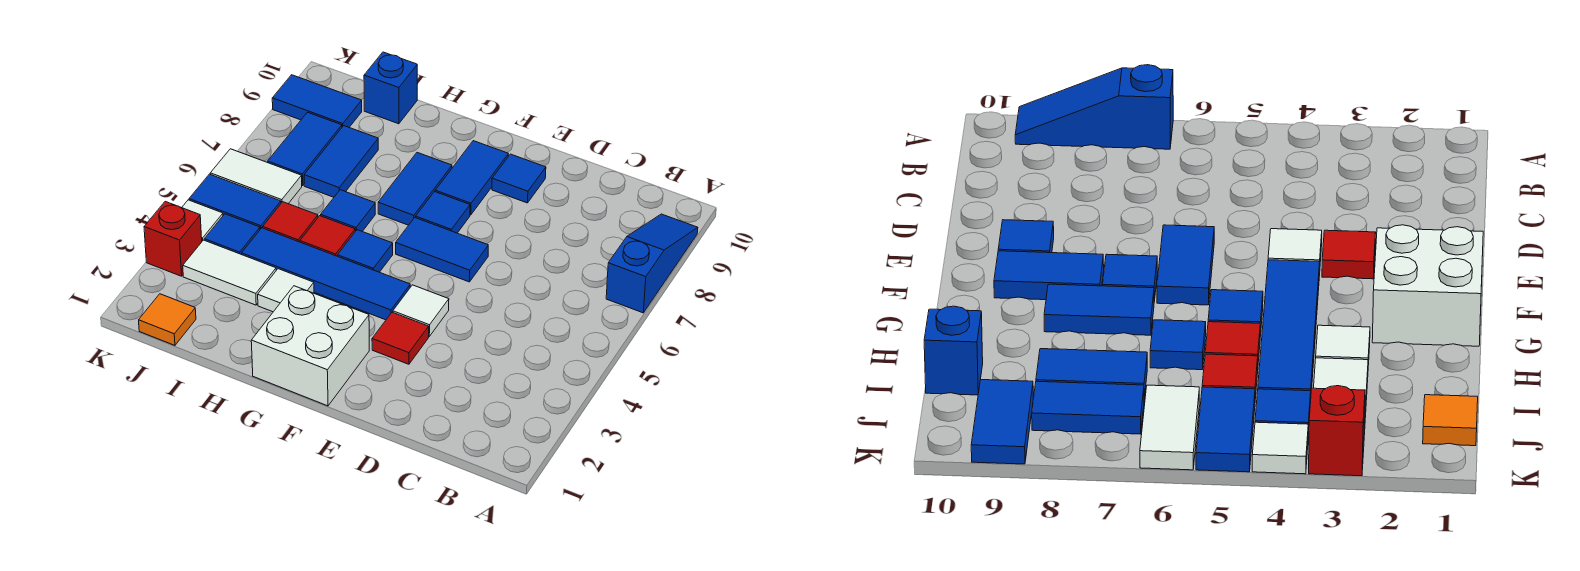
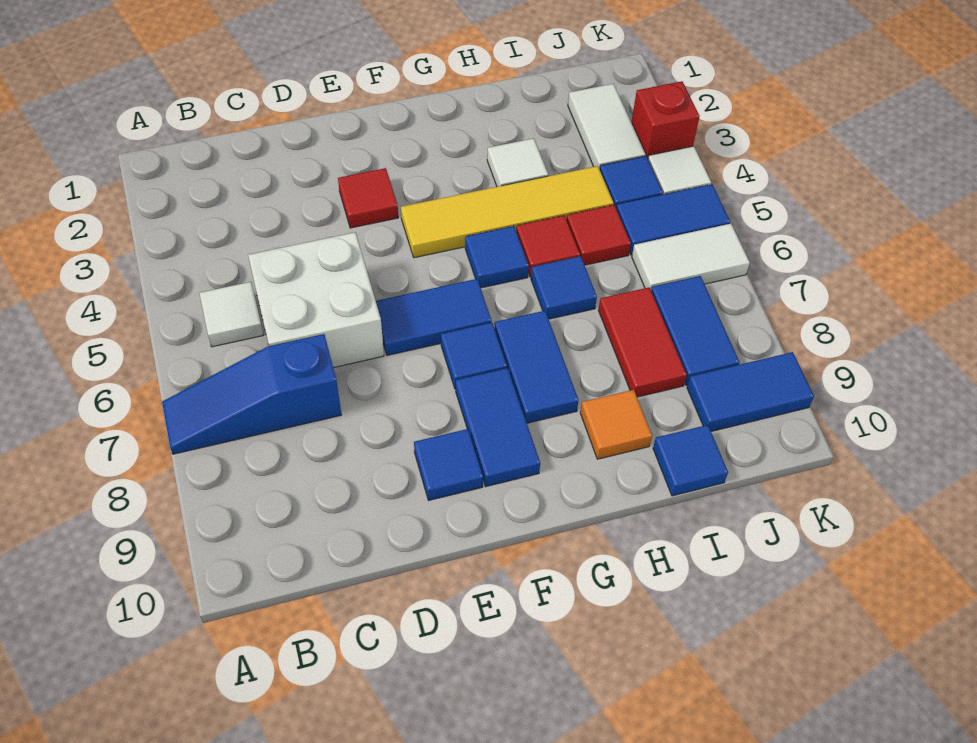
blue slope A7:A9 level 1 top 7 -> blue slope A7:C7 level 1 top C
white tile E4 level 1 -> white tile B5 level 1
white brick F1:G2 level 1 -> white brick C5:D6 level 1
blue tile F4:I4 level 1 -> yellow tile F4:I4 level 1
white tile I3:J3 level 1 -> white tile J2:J3 level 1
blue tile I7:I8 level 1 -> red tile I7:I8 level 1
blue brick I10 level 1 -> blue tile I10 level 1
orange tile J1 level 1 -> orange tile H9 level 1

